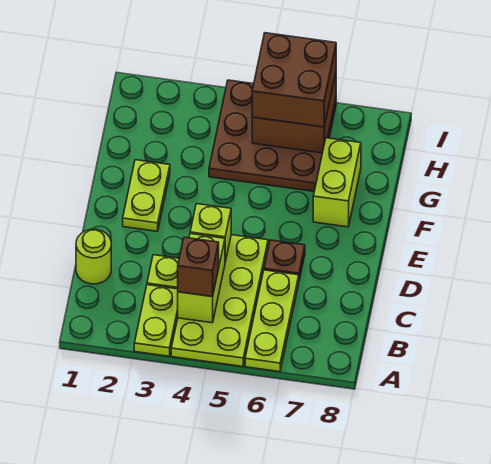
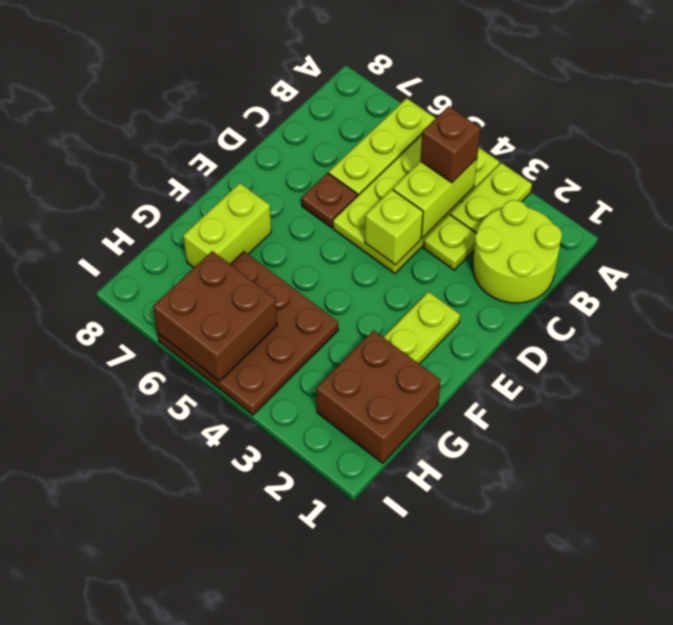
lime round brick C1 level 1 -> lime round brick B1:C2 level 1
brown brick H5:I6 level 3 -> brown brick G1:H2 level 1

